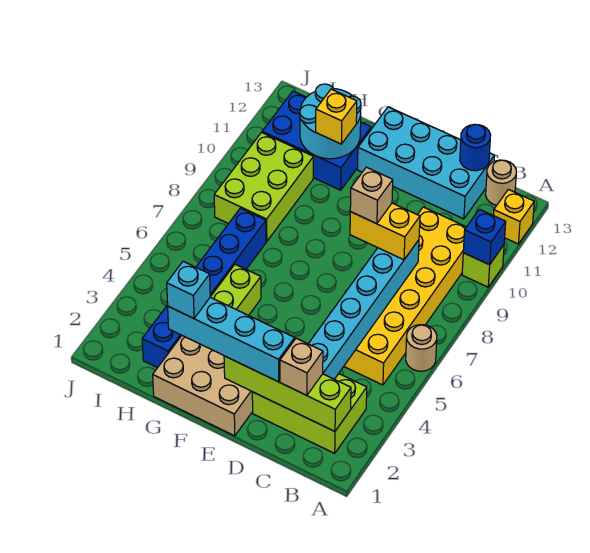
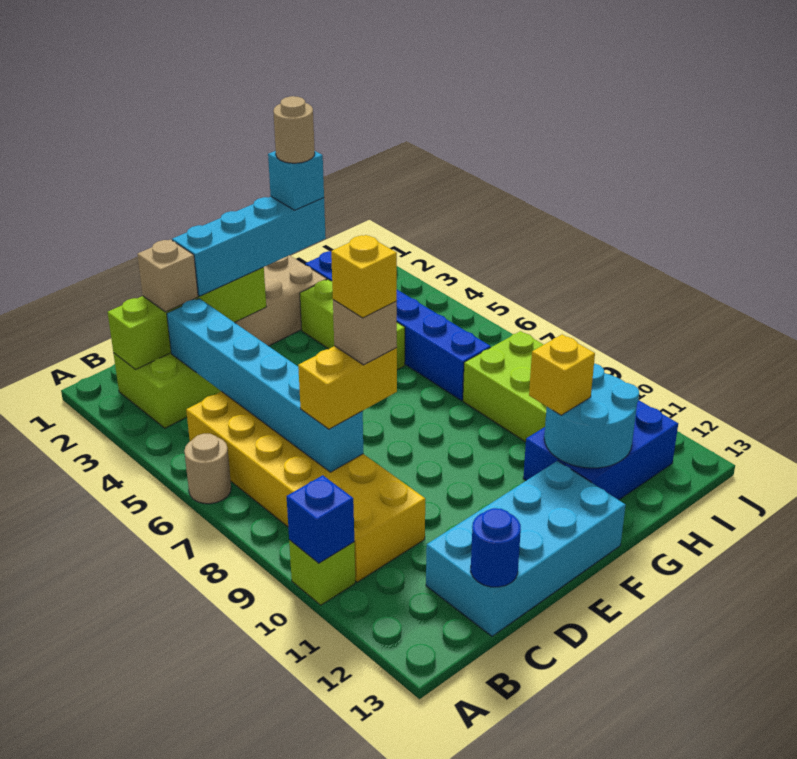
yellow brick A12 level 1 -> yellow brick D8 level 5
tan round brick B13 level 1 -> tan round brick G2 level 5

